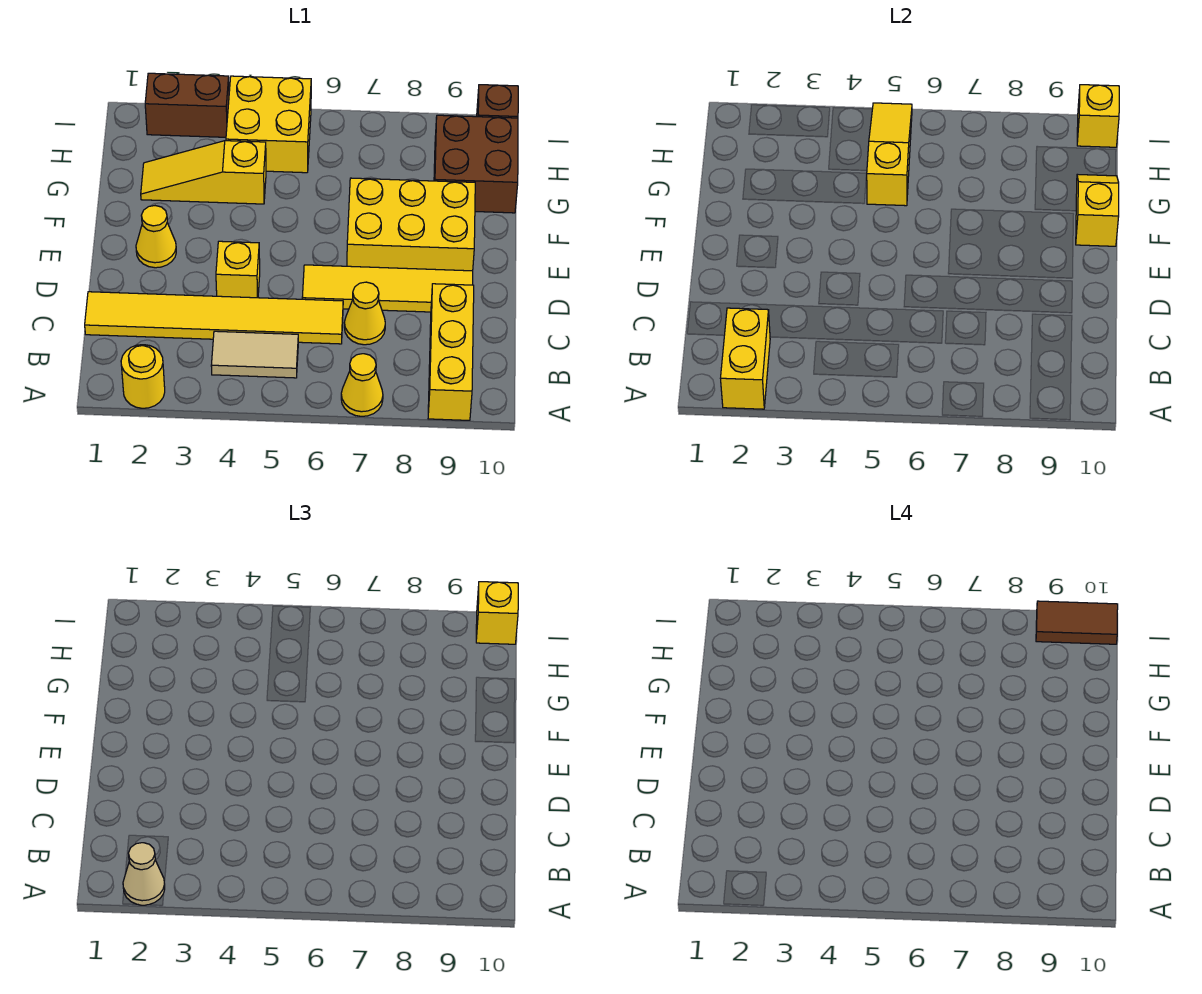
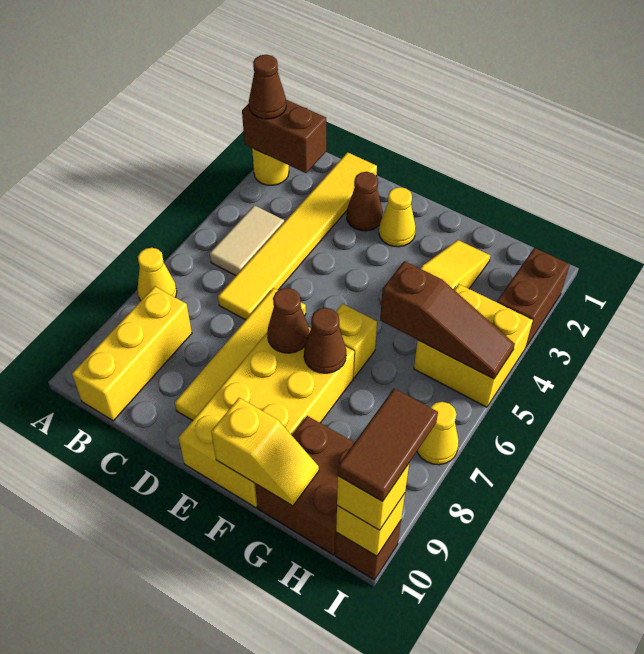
yellow brick A2:B2 level 2 -> brown brick A2:B2 level 2
tan cone A2 level 3 -> brown cone A2 level 3
yellow brick A9:C9 level 1 -> yellow brick B8:B10 level 1
yellow cone C7 level 1 -> yellow cone I7 level 1
none -> brown cone D2 level 1
yellow brick D4 level 1 -> yellow brick F6 level 1
yellow brick E7:F9 level 1 -> yellow brick E7:F10 level 1
none -> brown cone E7 level 2
none -> brown cone F7 level 2
yellow slope G5:I5 level 2 top G -> brown slope G5:I5 level 2 top G

